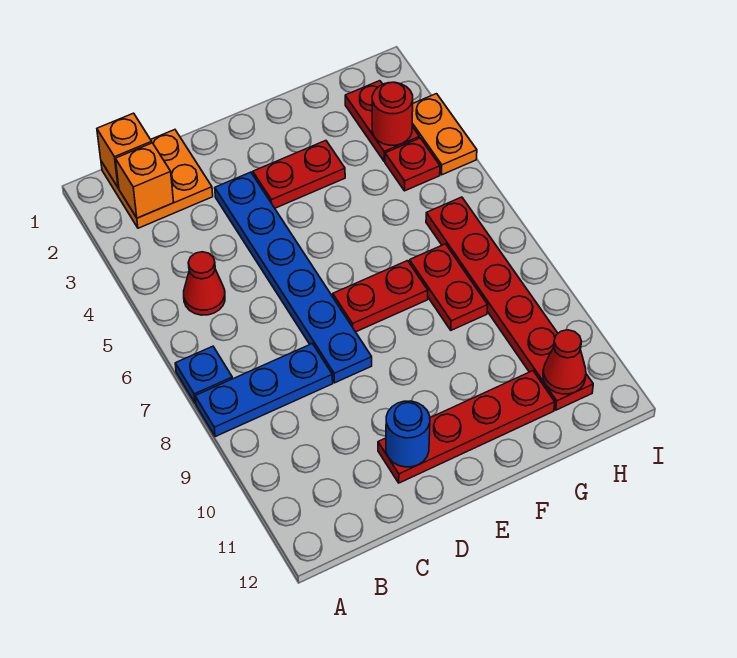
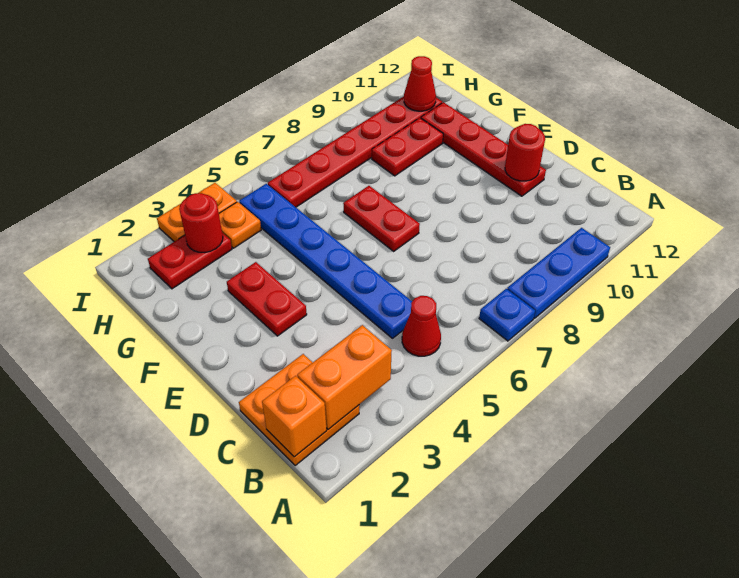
blue plate A8:C8 level 1 -> blue plate A8:A10 level 1
orange brick B2 level 2 -> orange brick B2:B3 level 2
blue plate D3:D8 level 1 -> blue plate C5:H5 level 1
blue round brick D11 level 2 -> red round brick D11 level 2
red plate G7:G8 level 1 -> red plate G9:G10 level 1
red plate H4 level 1 -> orange plate H4 level 1

